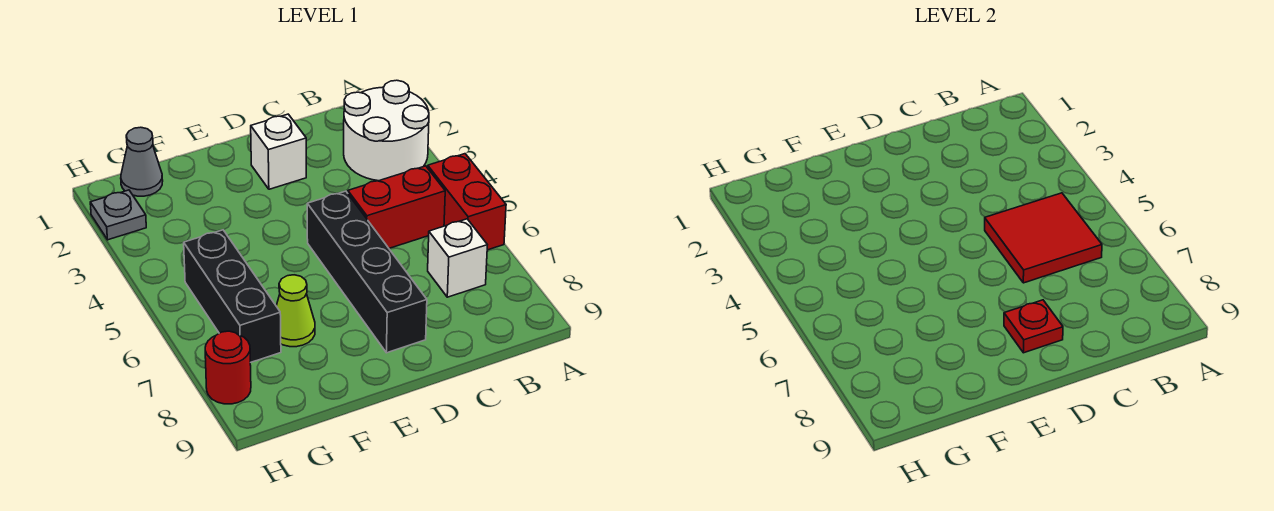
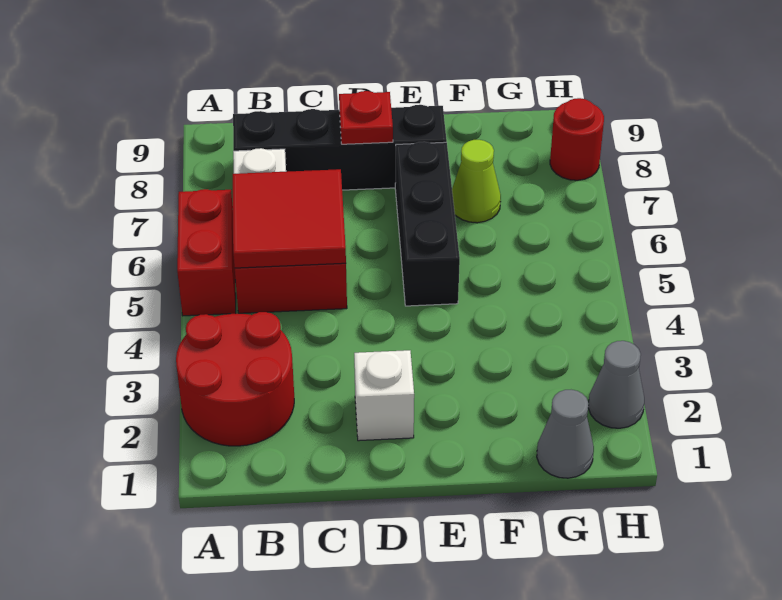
white round brick A2:B3 level 1 -> red round brick A2:B3 level 1
black brick D5:D8 level 1 -> black brick B8:E8 level 1
black brick G5:G7 level 1 -> black brick E5:E7 level 1
grey plate H2 level 1 -> grey cone H2 level 1

